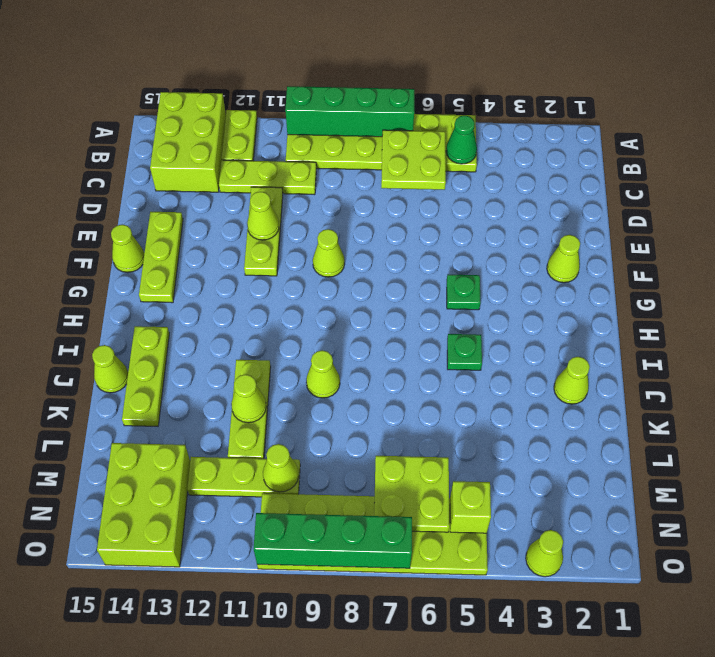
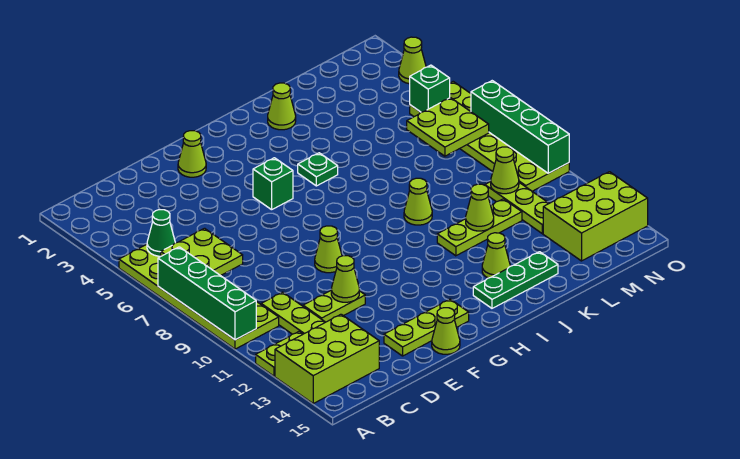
lime plate D11:F11 level 1 -> lime plate D11:E11 level 1
green plate G5 level 1 -> green brick G5 level 1
lime plate I14:K14 level 1 -> green plate I14:K14 level 1
lime cone J15 level 1 -> lime cone J13 level 1
lime brick N5 level 2 -> green brick N5 level 2

